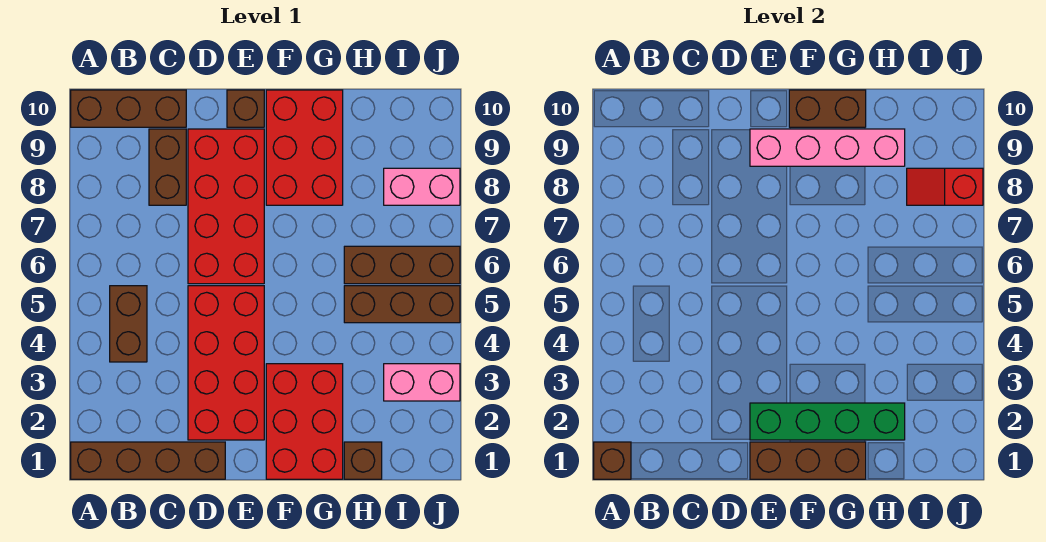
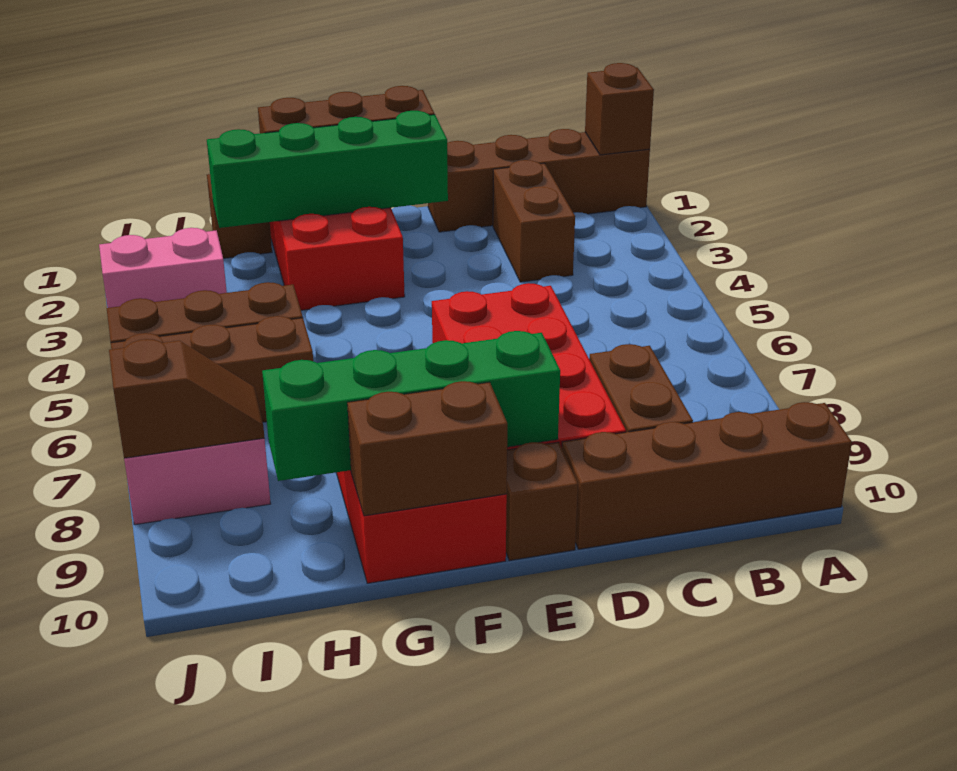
brown brick A10:C10 level 1 -> brown brick A10:D10 level 1
brown brick B4:B5 level 1 -> brown brick C2:C3 level 1
red brick D2:E5 level 1 -> none
pink brick E9:H9 level 2 -> green brick E9:H9 level 2
red slope I8:J8 level 2 top J -> brown slope I8:J8 level 2 top J

